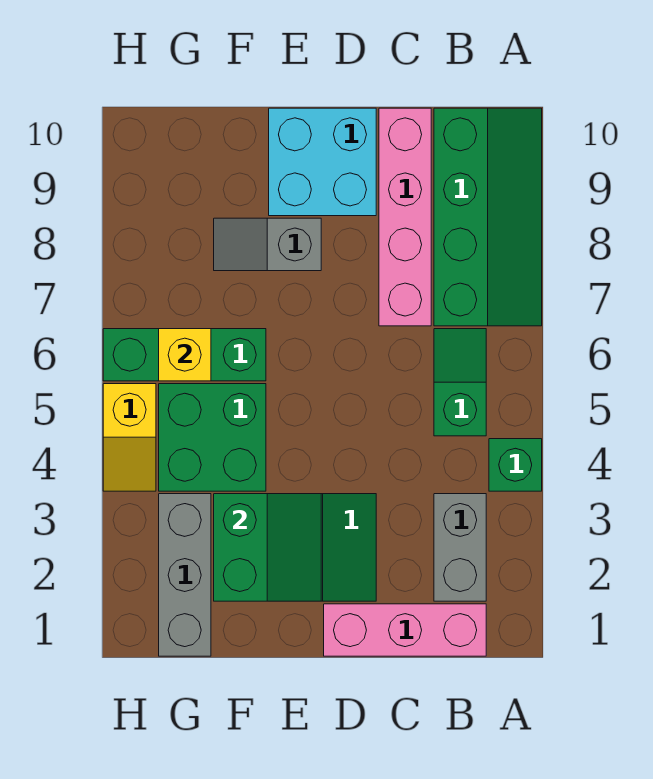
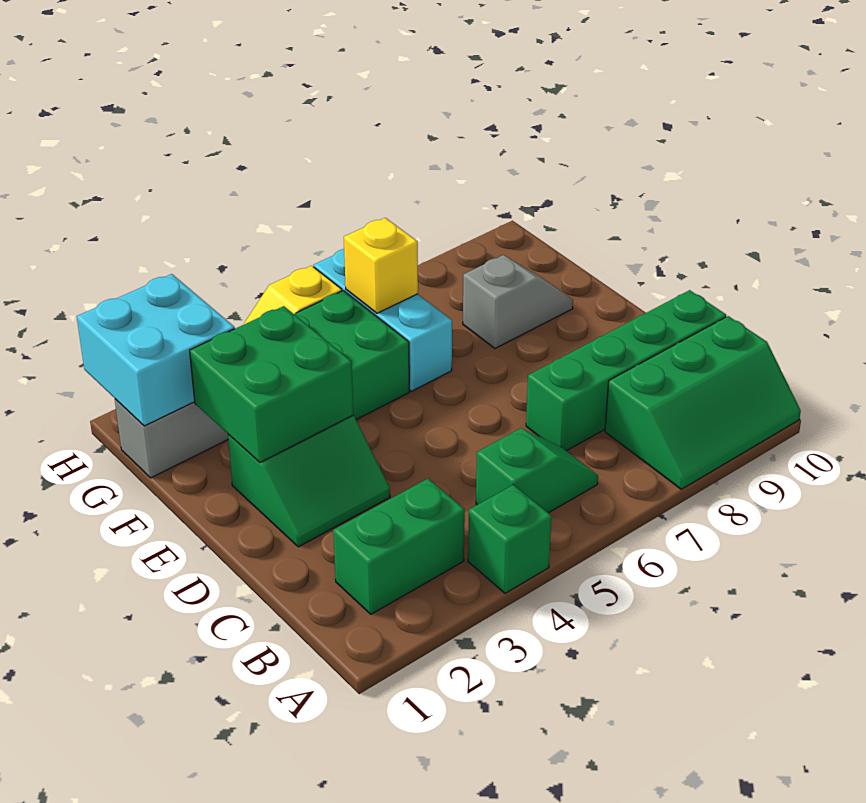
green slope A7:B10 level 1 top B -> green slope A8:B10 level 1 top B
pink brick B1:D1 level 1 -> none
grey brick B2:B3 level 1 -> green brick B2:B3 level 1
pink brick C7:C10 level 1 -> green brick C7:C10 level 1
cyan brick D9:E10 level 1 -> cyan brick G1:H2 level 2
green slope E2:F3 level 2 top F -> green brick E2:F3 level 2
grey slope E8:F8 level 1 top E -> grey slope F8:F9 level 1 top 8
green brick F6:H6 level 1 -> cyan brick F6:H6 level 1

